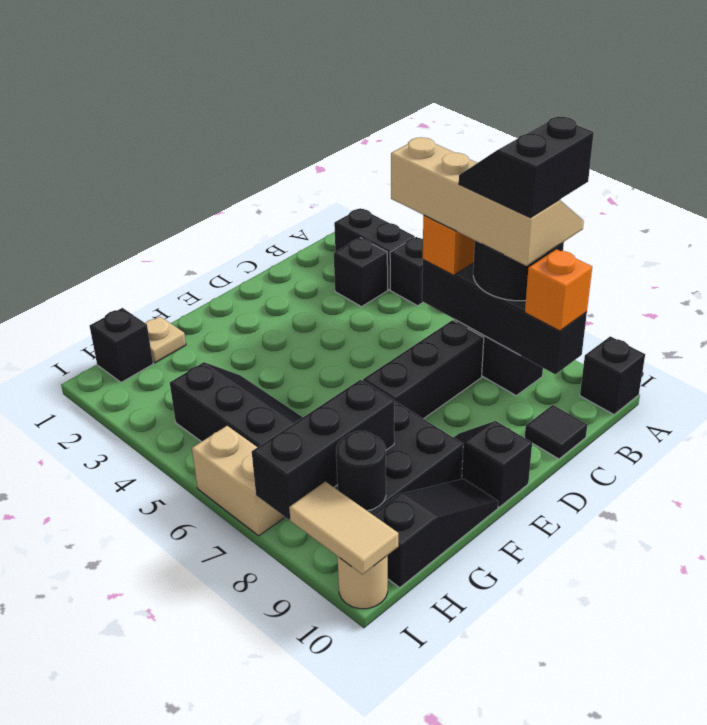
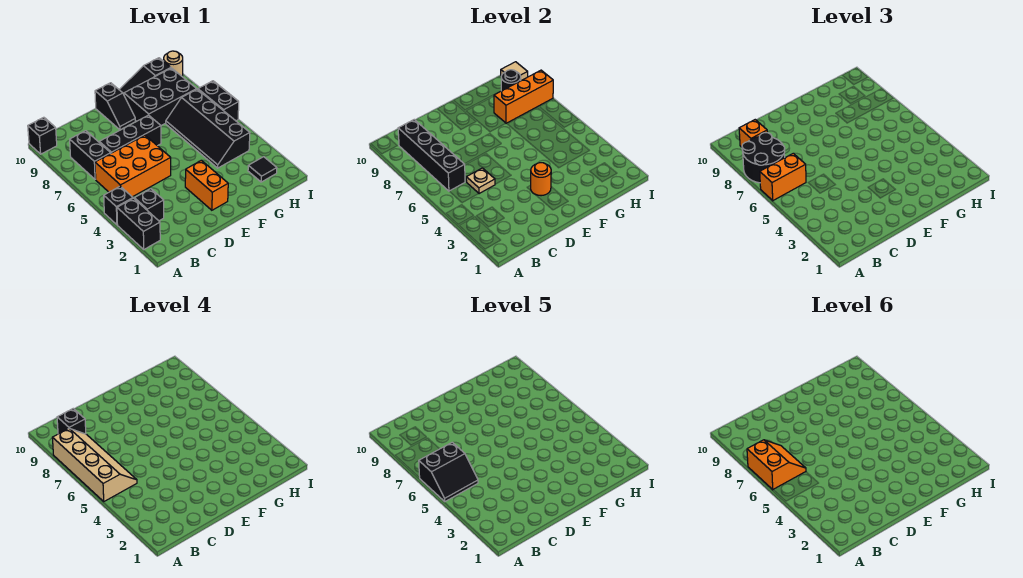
tan slope A5:B8 level 4 top B -> tan slope A5:B8 level 4 top A
none -> orange slope A6:B7 level 6 top A
black slope A7:B8 level 5 top 8 -> black slope A5:B6 level 5 top 6
none -> orange brick B5:D6 level 1
black tile C10 level 1 -> black tile H2 level 1
none -> orange brick E2:E3 level 1
none -> orange round brick E3 level 2
tan plate G1 level 1 -> tan plate C5 level 2
black brick G8:I8 level 2 -> orange brick G8:I8 level 2
black brick H1 level 1 -> black brick B9 level 4
tan brick I6:I7 level 1 -> black brick I6:I7 level 1
tan tile I9:I10 level 2 -> tan tile I10 level 2

